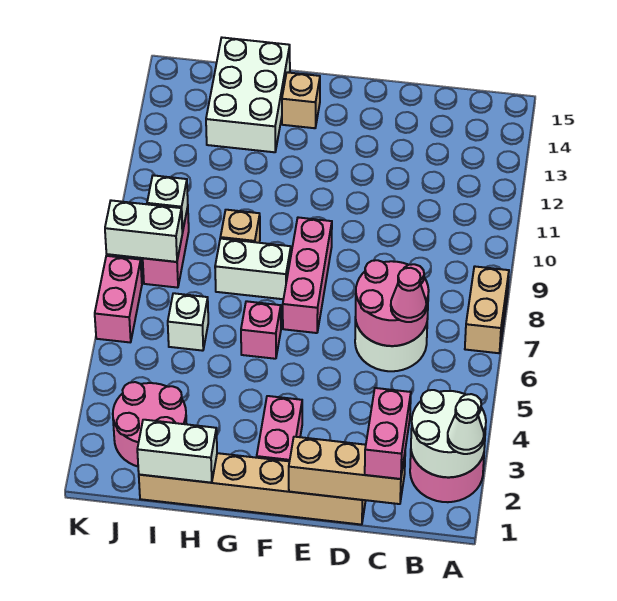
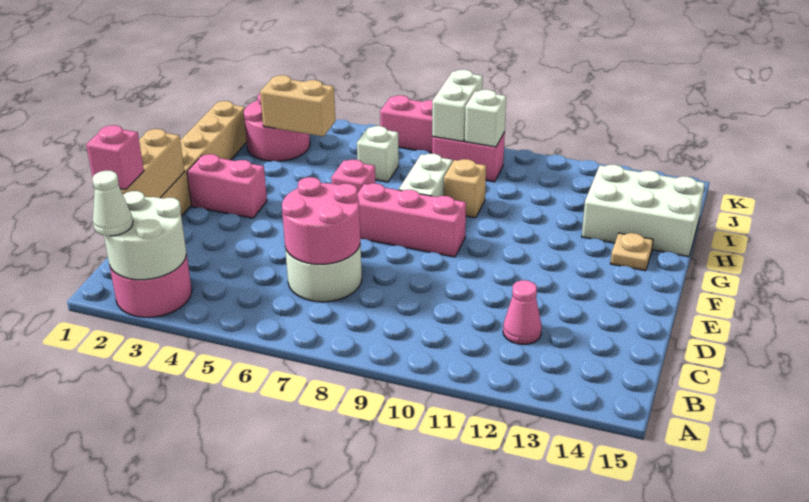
tan brick A7:A8 level 1 -> tan brick I3:I4 level 2
pink brick C1:C2 level 3 -> pink brick C1 level 3
pink cone C6 level 3 -> pink cone C12 level 1
tan brick G14 level 1 -> tan plate G14 level 1
white brick H1:I1 level 2 -> none

